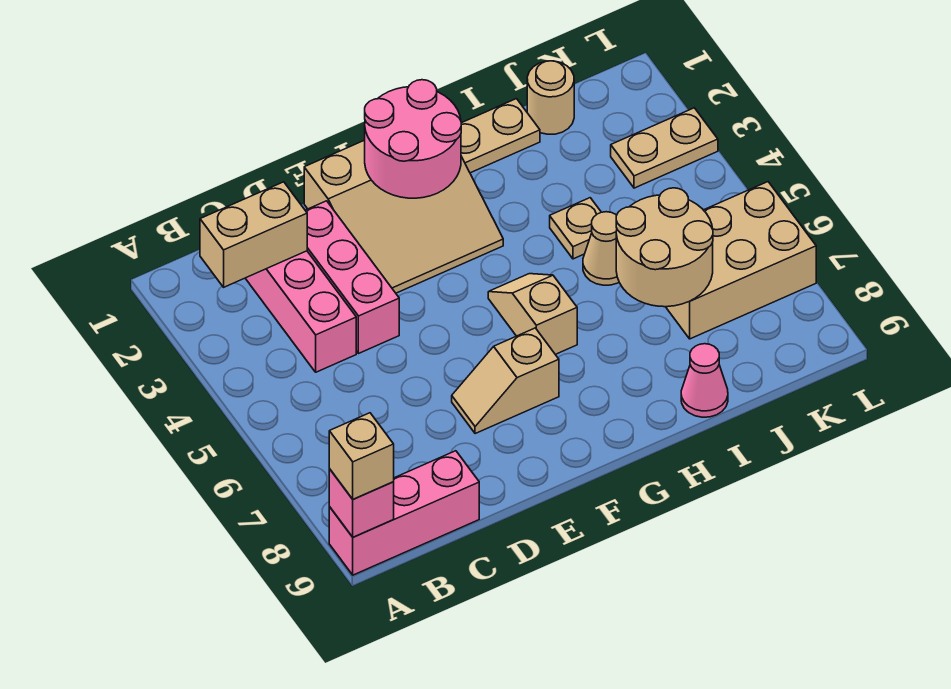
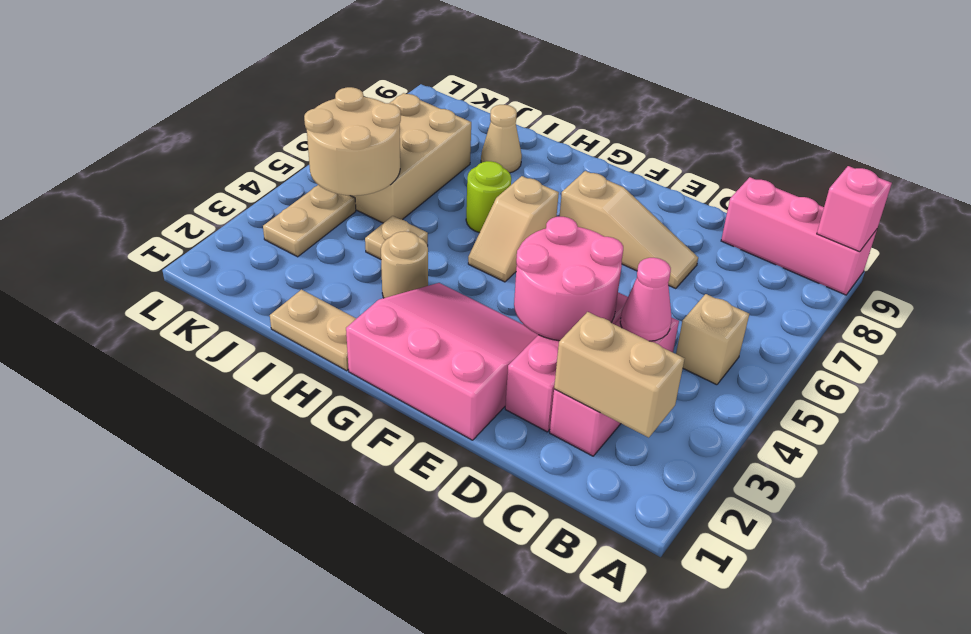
tan brick A9 level 3 -> tan brick B5 level 1
tan slope E1:G3 level 1 top 1 -> pink slope E1:G3 level 1 top 1
tan slope E7:F7 level 1 top F -> tan slope D7:F7 level 1 top F
pink round brick F1:G2 level 2 -> pink round brick D3:E4 level 2
none -> lime round brick H6 level 1
tan cone I5 level 1 -> tan cone I8 level 1
tan round brick I6:J7 level 2 -> tan round brick J4:K5 level 2
pink cone I9 level 1 -> pink cone C4 level 2
tan round brick J1 level 1 -> tan round brick H3 level 1
tan brick J6:L7 level 1 -> tan brick J5:K7 level 1
tan plate K3:L3 level 1 -> tan plate K3:K4 level 1

